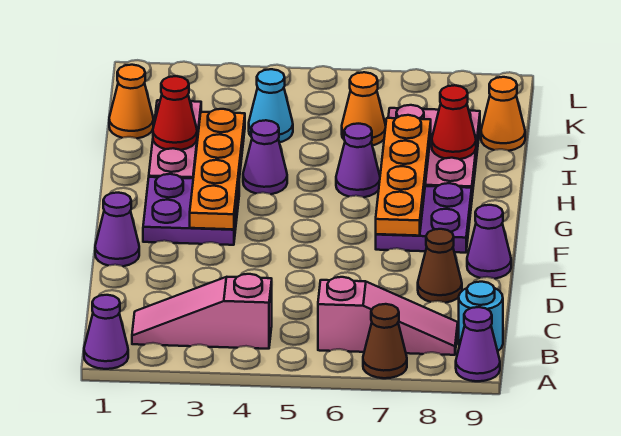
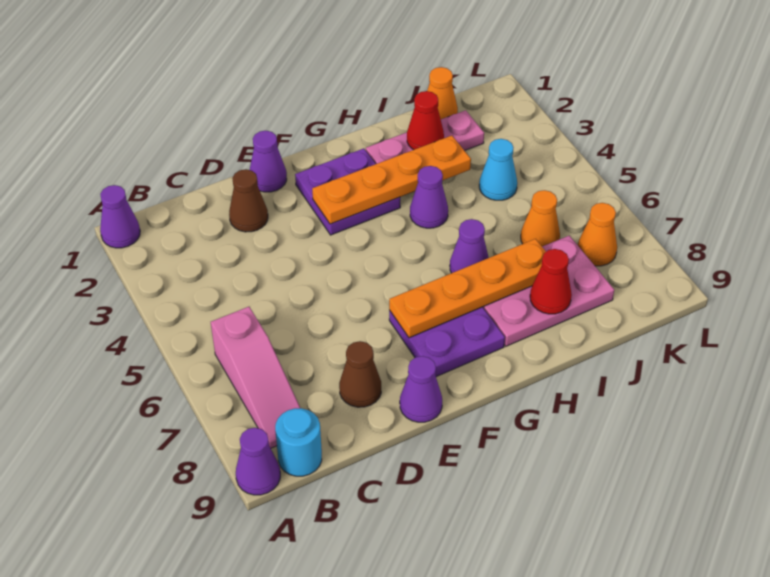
brown cone A7 level 1 -> brown cone D2 level 1
pink slope B2:B4 level 1 top 4 -> none
orange cone J9 level 1 -> orange cone K7 level 1

